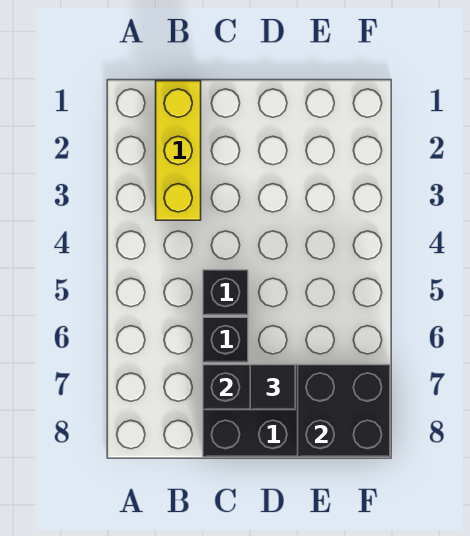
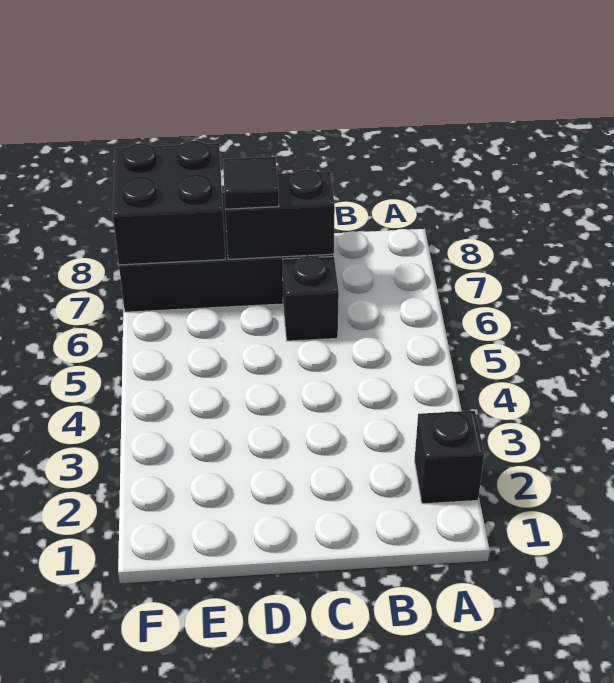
yellow brick B1:B3 level 1 -> none
black brick C5 level 1 -> black brick A2 level 1

